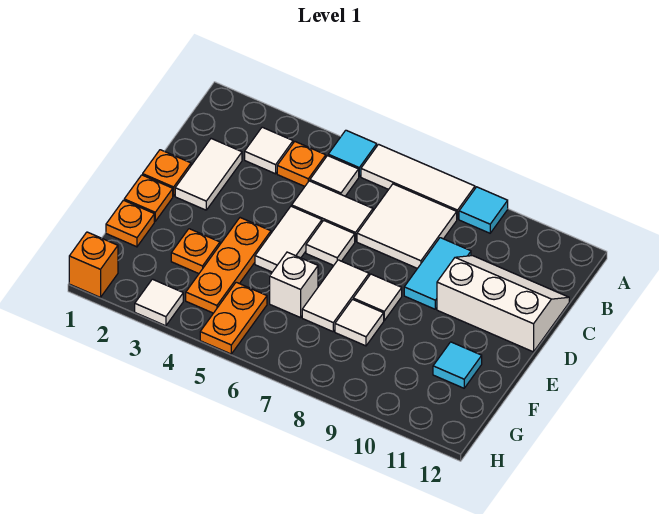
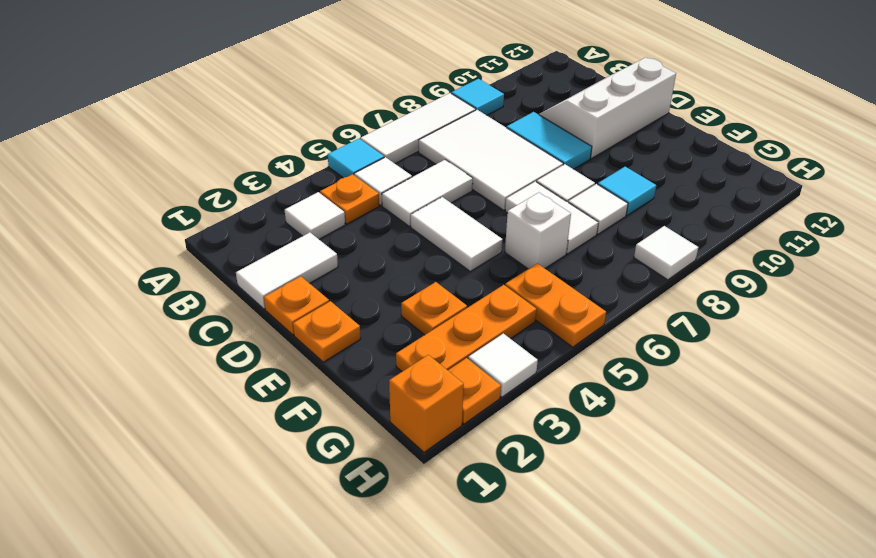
white tile B7:C8 level 1 -> white tile B7:D8 level 1
white tile C2:D2 level 1 -> white tile C1:C2 level 1
white tile D6 level 1 -> white tile H8 level 1
orange plate E4:G4 level 1 -> orange plate G2:G4 level 1
orange plate F1 level 1 -> orange plate H2 level 1
cyan tile F11 level 1 -> cyan tile F9 level 1

